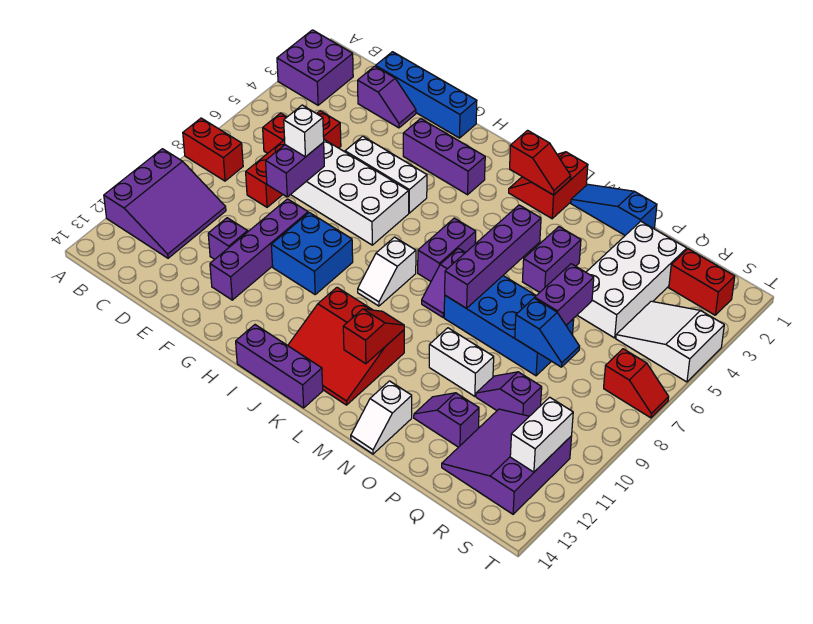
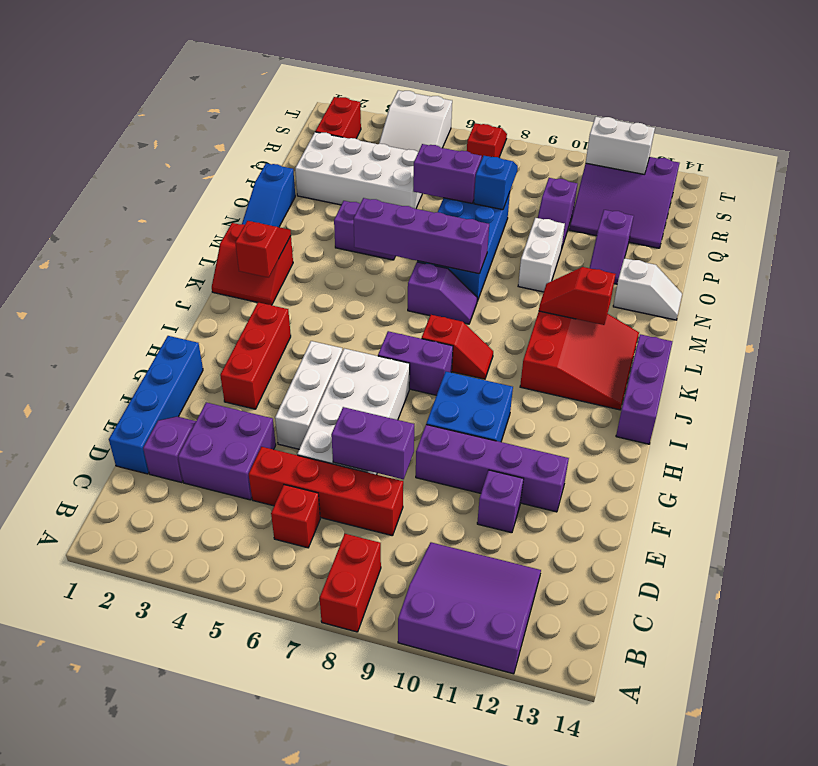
purple brick A2:B3 level 1 -> purple brick D3:E4 level 1
white brick E7 level 3 -> none
purple brick G3:I3 level 1 -> red brick G3:I3 level 1
white slope J8:J9 level 1 top 8 -> red slope J8:J9 level 1 top 8
purple brick K6:K7 level 1 -> purple brick I7:I8 level 1

